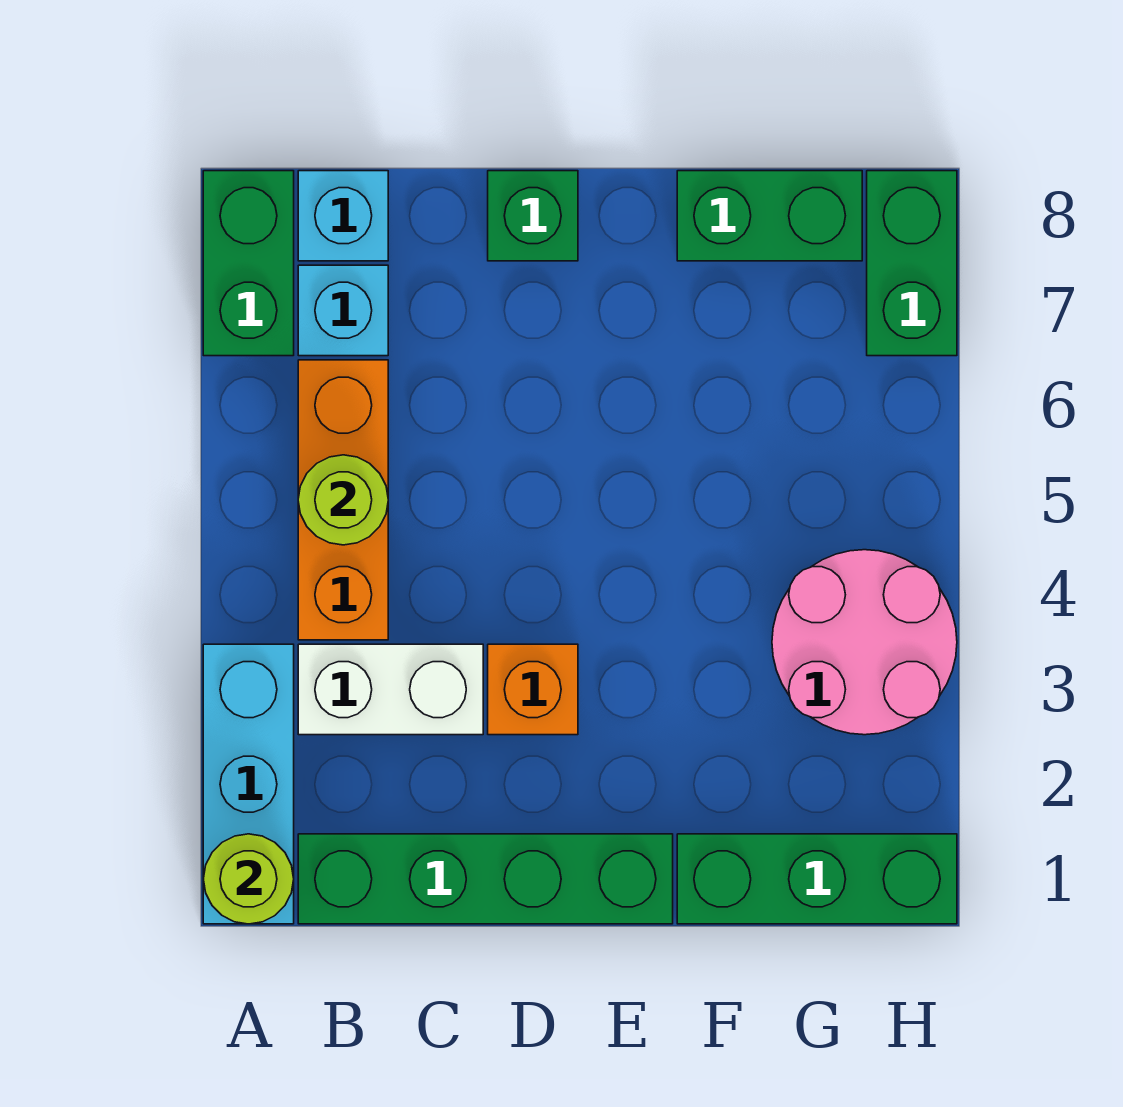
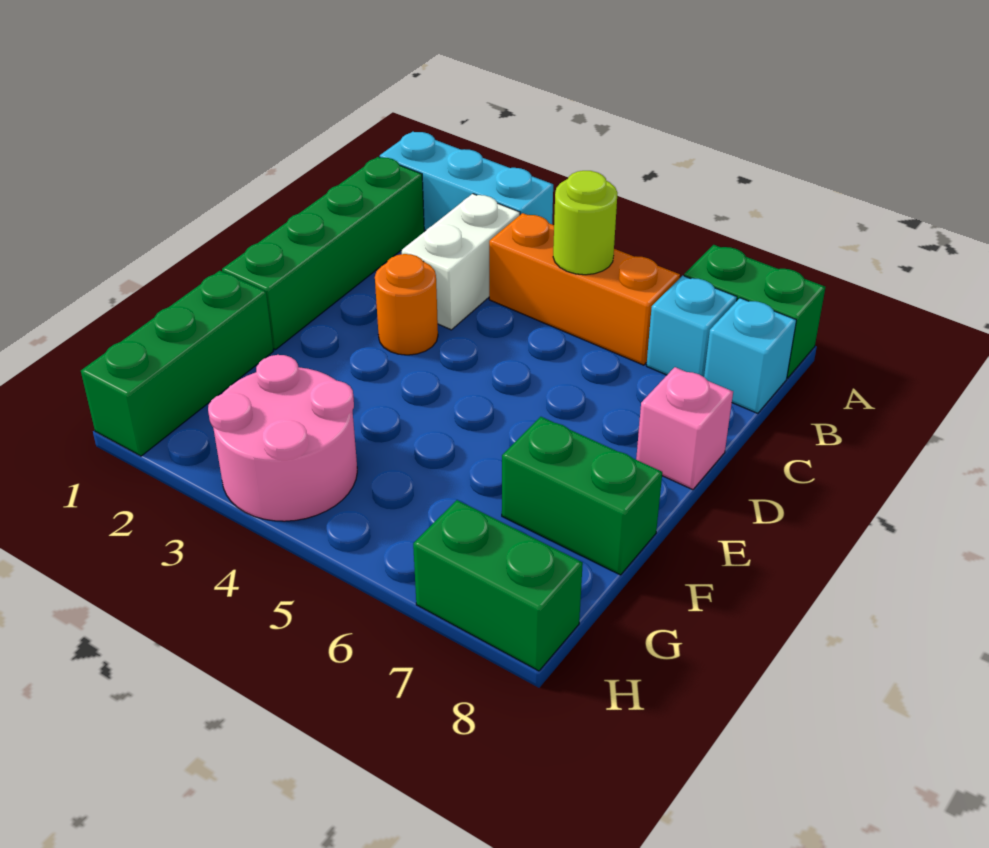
lime round brick A1 level 2 -> none
orange brick D3 level 1 -> orange round brick D3 level 1
green brick D8 level 1 -> pink brick D8 level 1
green brick F8:G8 level 1 -> green brick F7:F8 level 1

